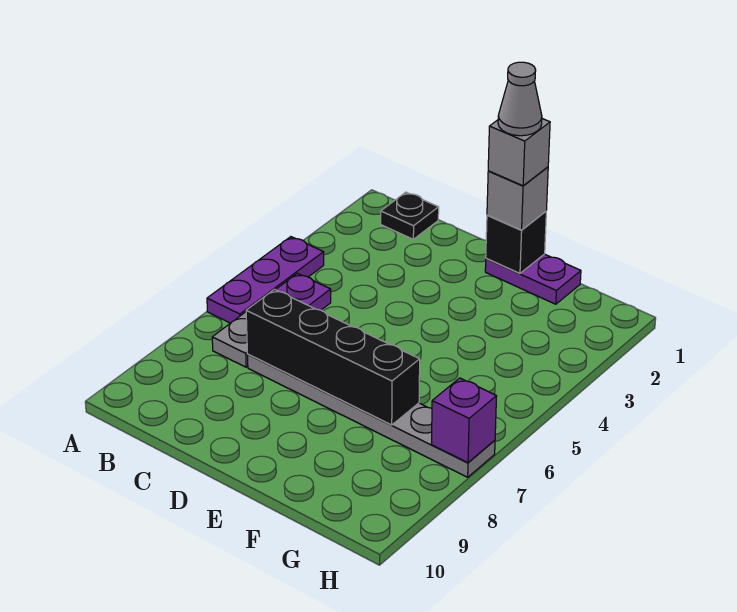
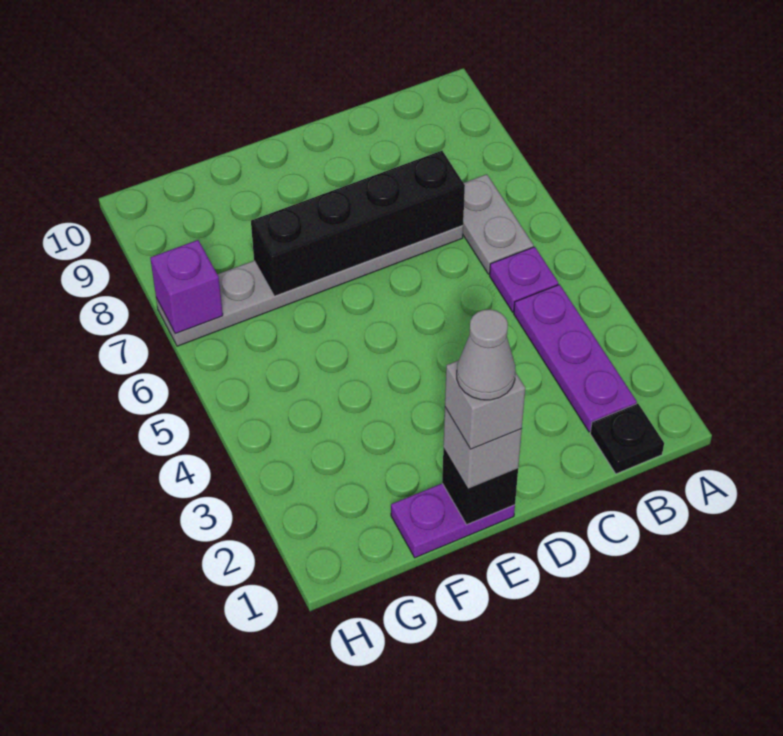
purple plate A4:A6 level 1 -> purple plate B2:B4 level 1

